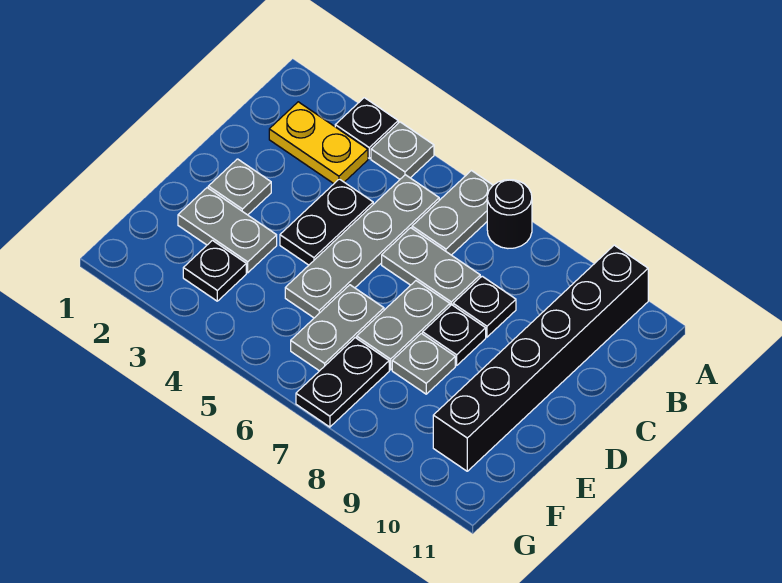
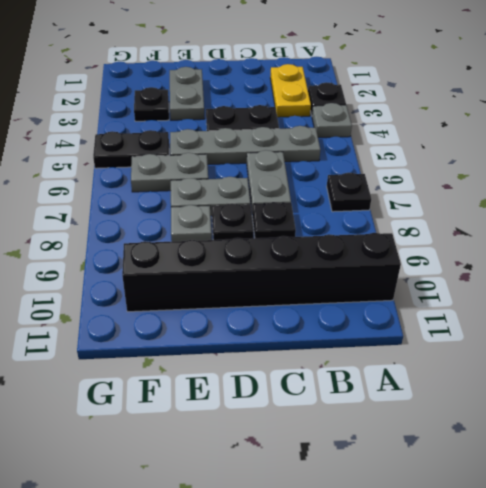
grey plate A6:B6 level 1 -> none
black round brick A7 level 1 -> black plate A7 level 1
grey plate D2 level 1 -> none
black plate F7:G7 level 1 -> black plate F5:G5 level 1

